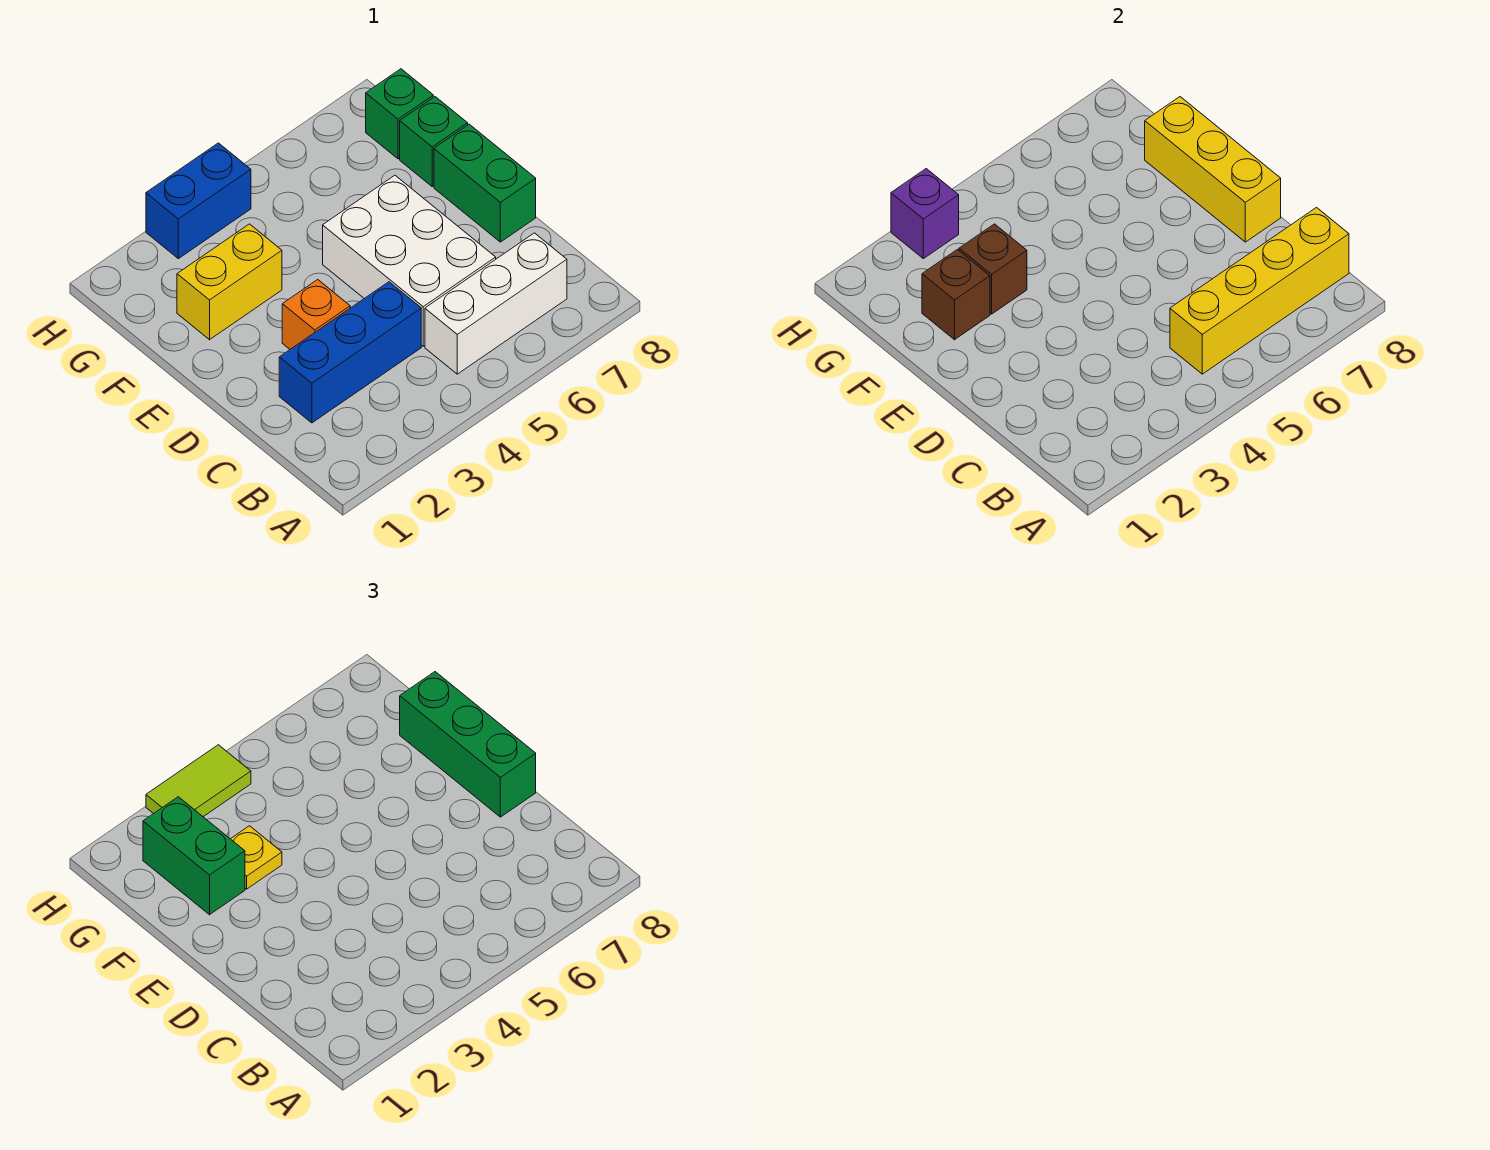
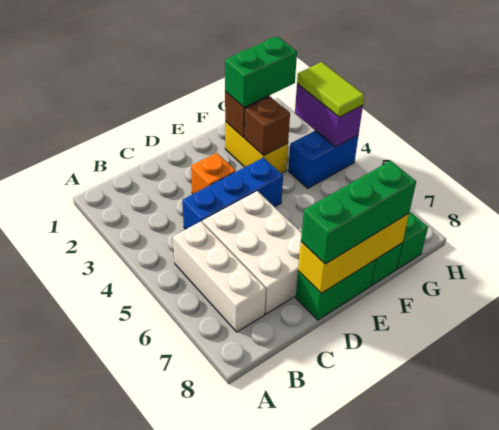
yellow brick B5:B8 level 2 -> none
blue brick C2:C4 level 1 -> blue brick C4:E4 level 1
white brick C5:E6 level 1 -> white brick C5:D7 level 1
yellow plate F3 level 3 -> none
blue brick H3:H4 level 1 -> blue brick G4:H4 level 1
purple brick H3 level 2 -> purple brick H3:H4 level 2

